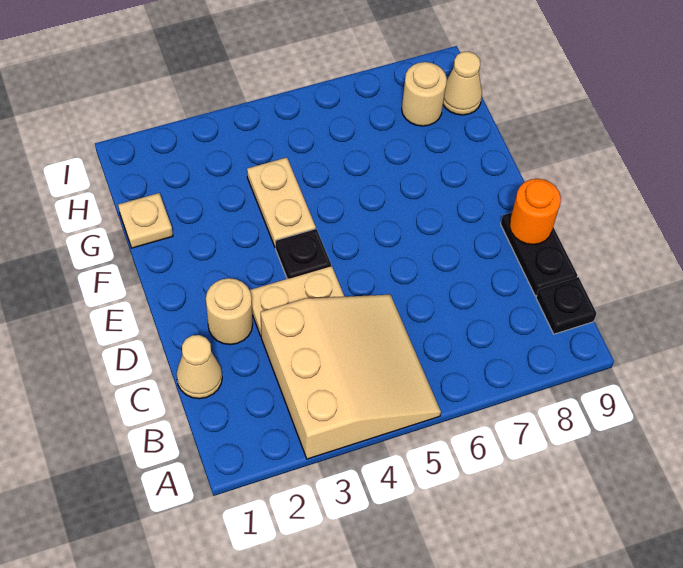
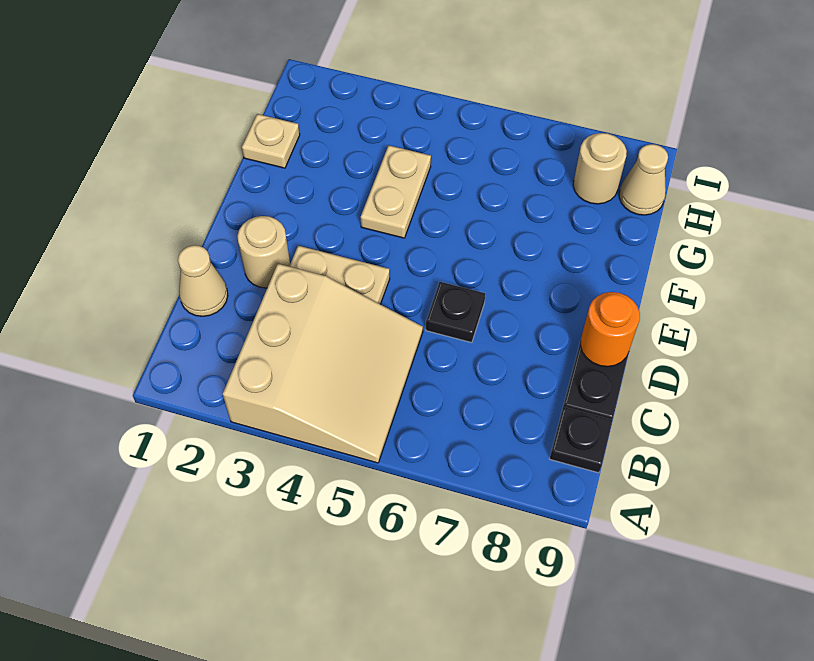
black plate E4 level 1 -> black plate D6 level 1

